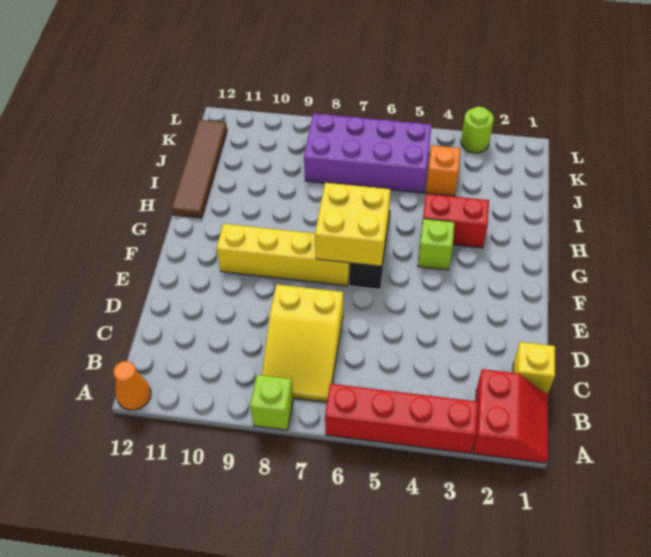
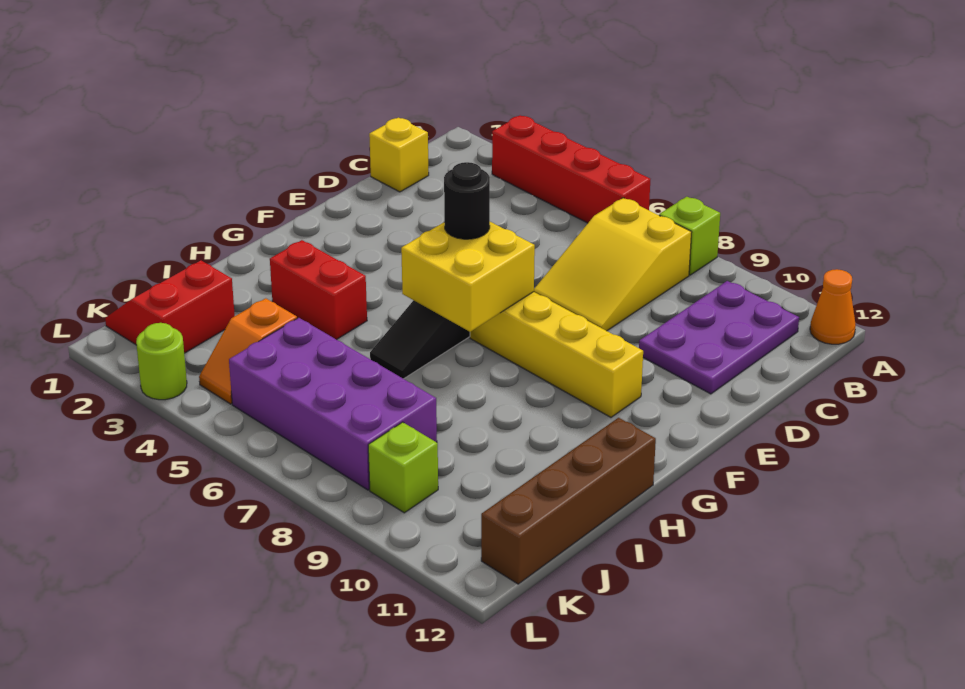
red slope A1:B2 level 1 top 2 -> red slope J1:K2 level 1 top 2
yellow slope B7:D8 level 1 top D -> yellow slope B7:D8 level 1 top B
none -> purple plate B10:D11 level 1
none -> black round brick F6 level 3
lime brick G4 level 1 -> lime brick K9 level 1
brown tile H12:K12 level 1 -> brown brick H12:K12 level 1

